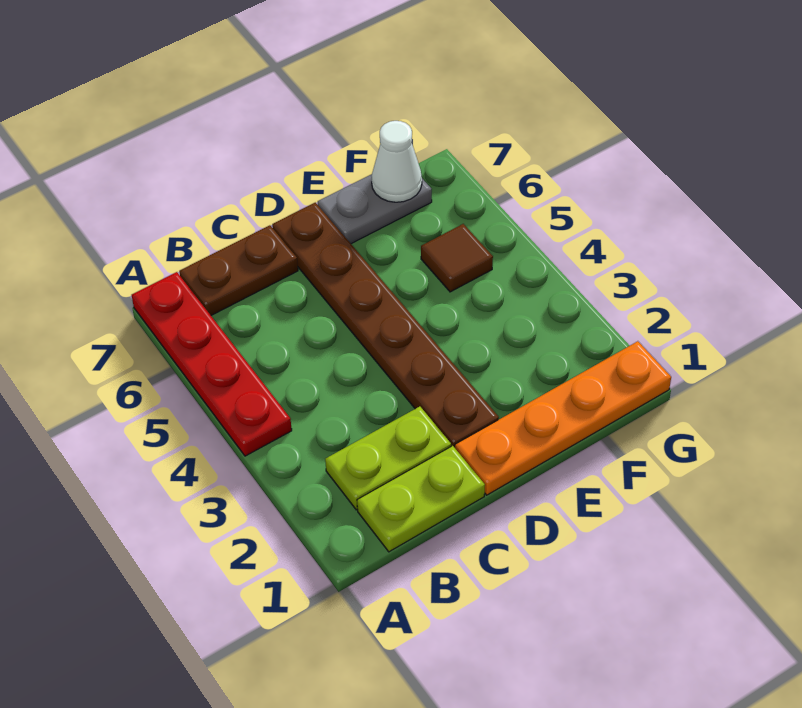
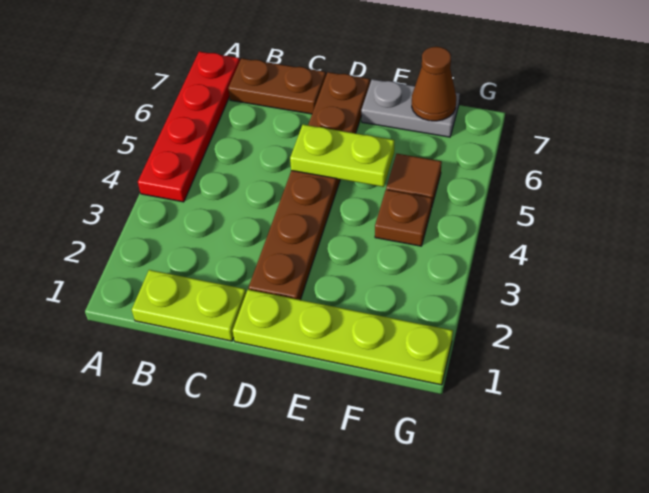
lime plate B2:C2 level 1 -> lime plate D5:E5 level 2
orange plate D1:G1 level 1 -> lime plate D1:G1 level 1
none -> brown plate F4 level 1
white cone F7 level 2 -> brown cone F7 level 2

